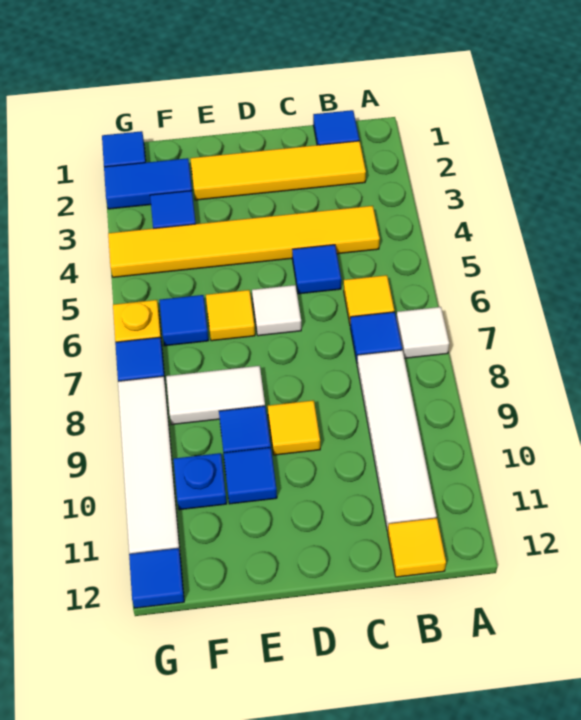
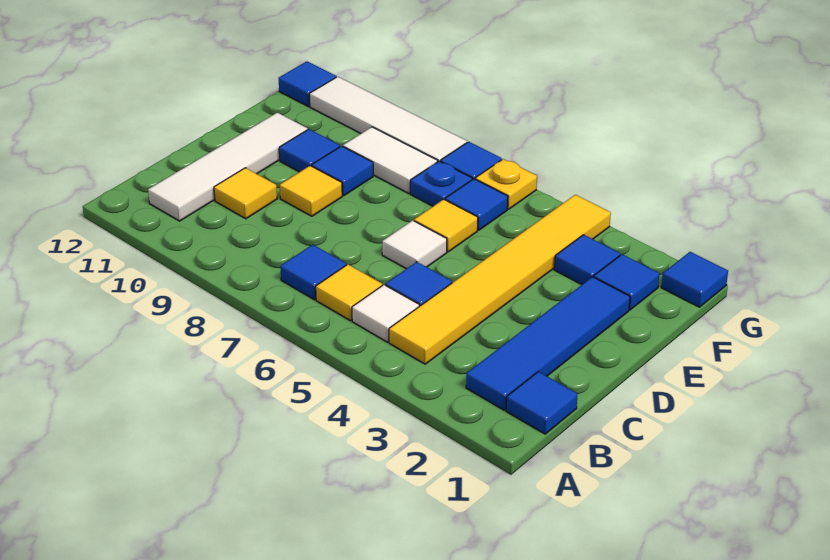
white tile A7 level 1 -> white tile B5 level 1
yellow tile B2:E2 level 1 -> blue tile B2:E2 level 1
white tile B8:B11 level 1 -> white tile B11:E11 level 1
yellow tile B12 level 1 -> yellow tile C10 level 1
white tile E8:F8 level 1 -> white tile F8:F9 level 1
blue tile F2:G2 level 1 -> blue tile F2 level 1
blue plate F10 level 1 -> blue plate F7 level 1

